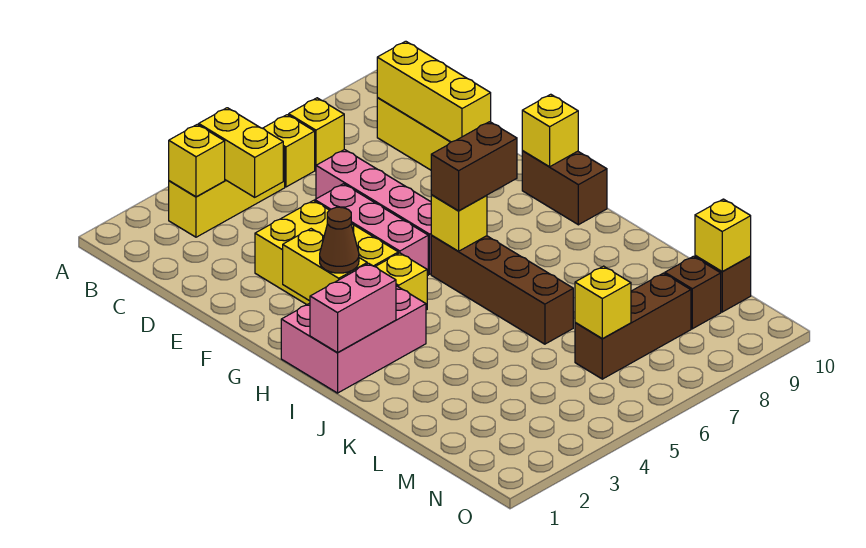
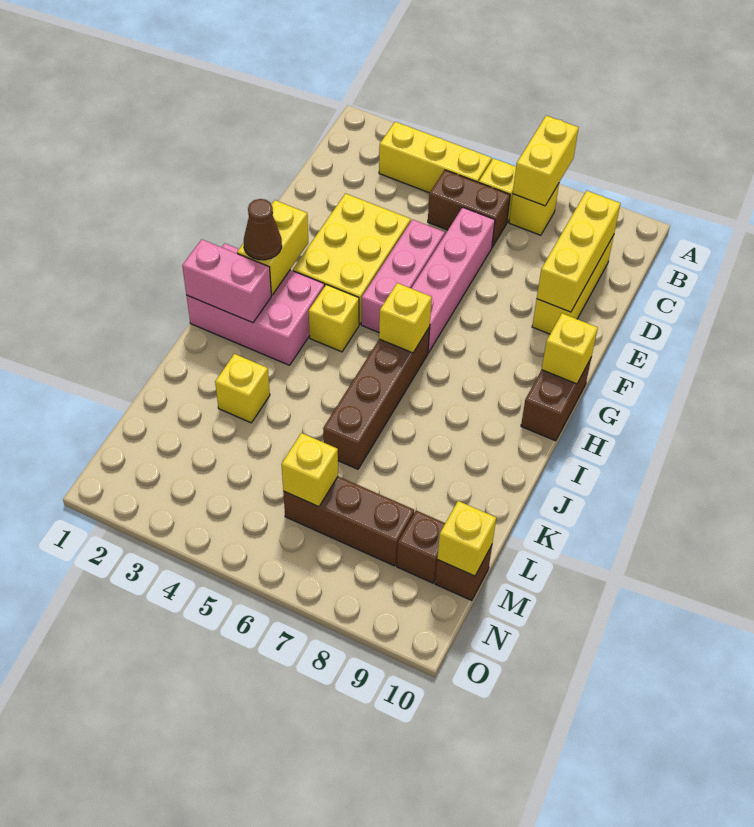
yellow brick B3 level 2 -> yellow brick K3 level 1
yellow brick B4:C4 level 2 -> yellow brick A7:B7 level 2
brown brick H6:H7 level 3 -> brown brick C5:C6 level 1

